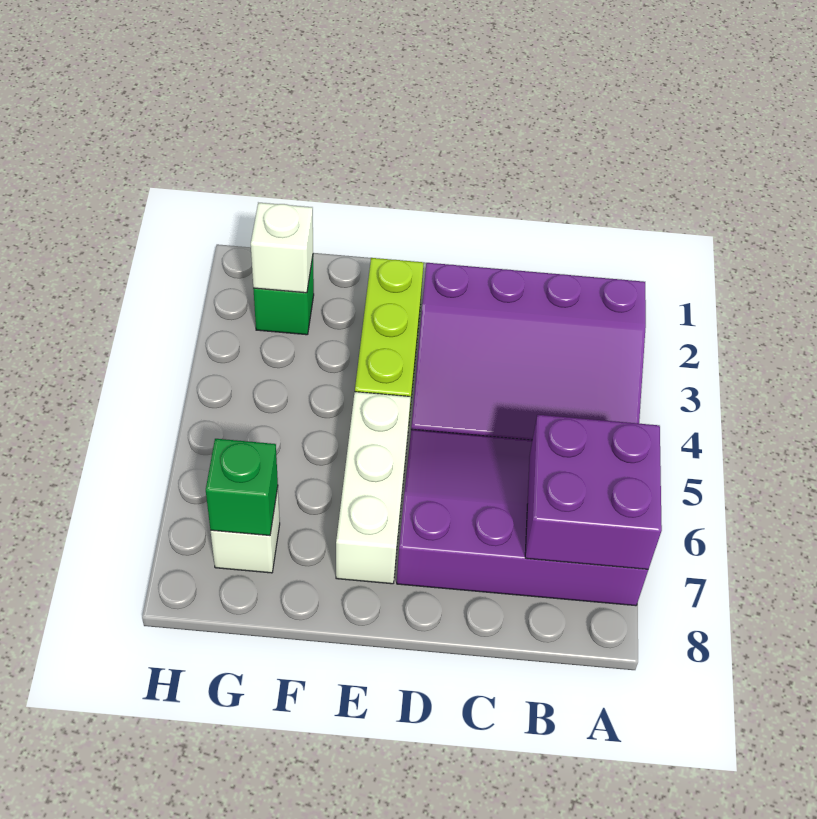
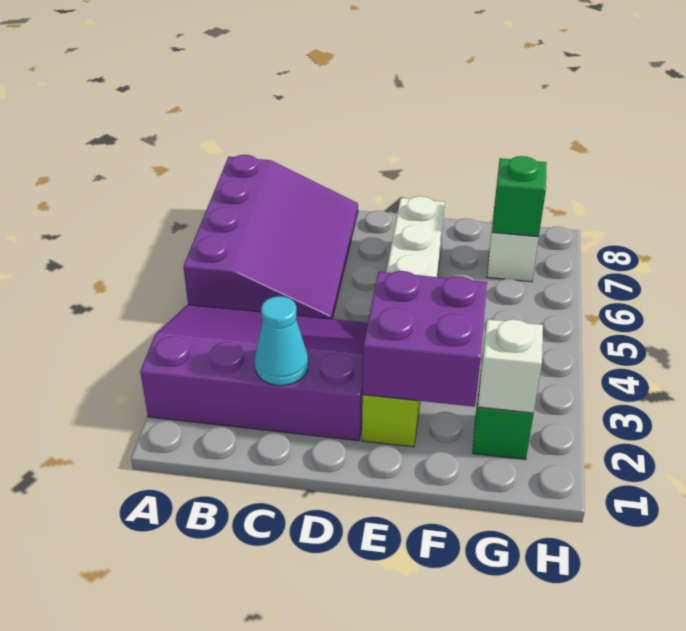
purple slope A5:D7 level 1 top 7 -> purple slope A5:C8 level 1 top A
purple brick A6:B7 level 2 -> purple brick E2:F3 level 2
none -> cyan cone C2 level 2

